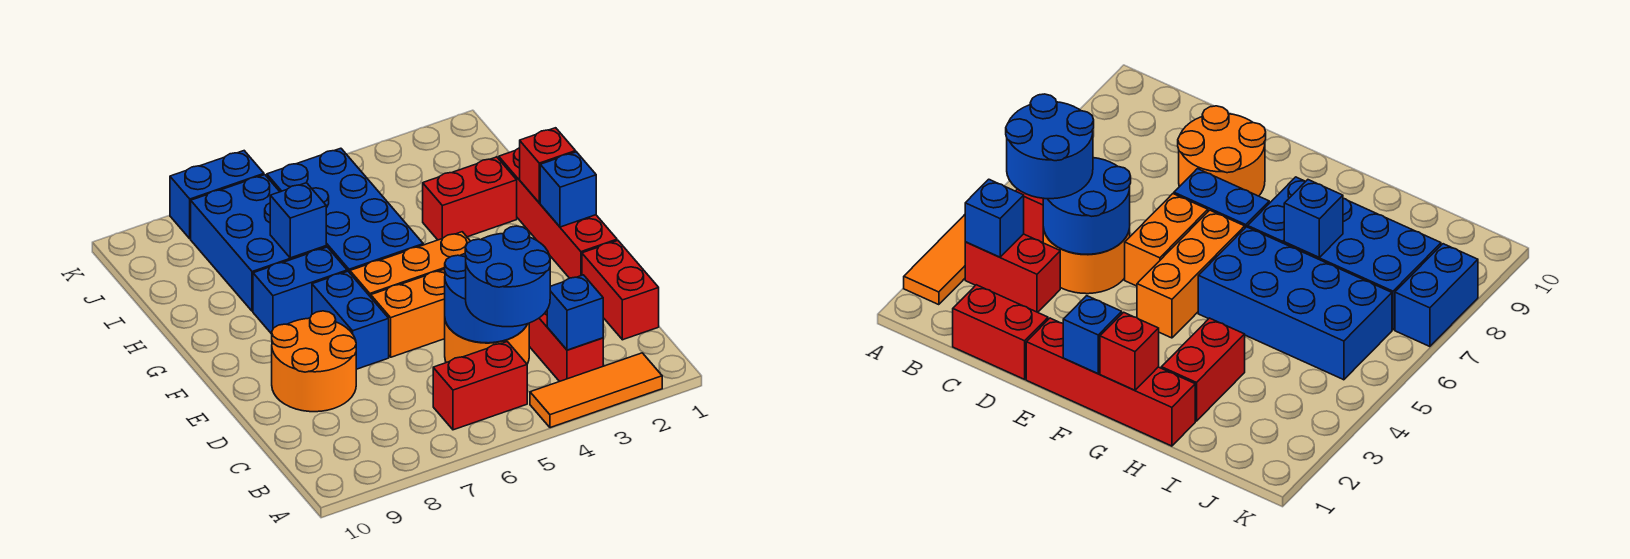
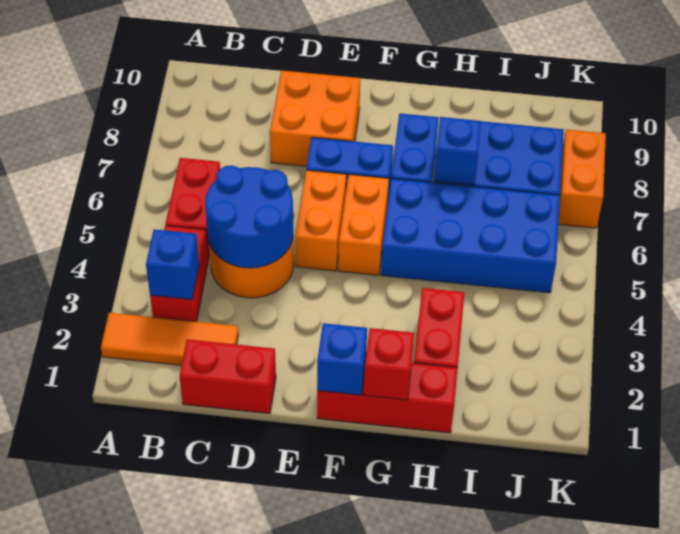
orange tile A2:A4 level 1 -> orange tile A2:C2 level 1
red brick B3:C3 level 1 -> red brick B3:B4 level 1
blue round brick B4:C5 level 3 -> none
orange round brick D8:E9 level 1 -> orange brick D8:E9 level 1
red brick E1:H1 level 1 -> red brick F1:H1 level 1
orange brick F4:F6 level 1 -> orange brick F5:F6 level 1
blue brick K7:K8 level 1 -> orange brick K7:K8 level 1

